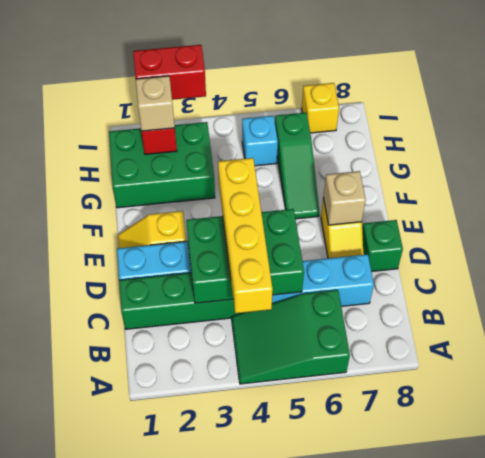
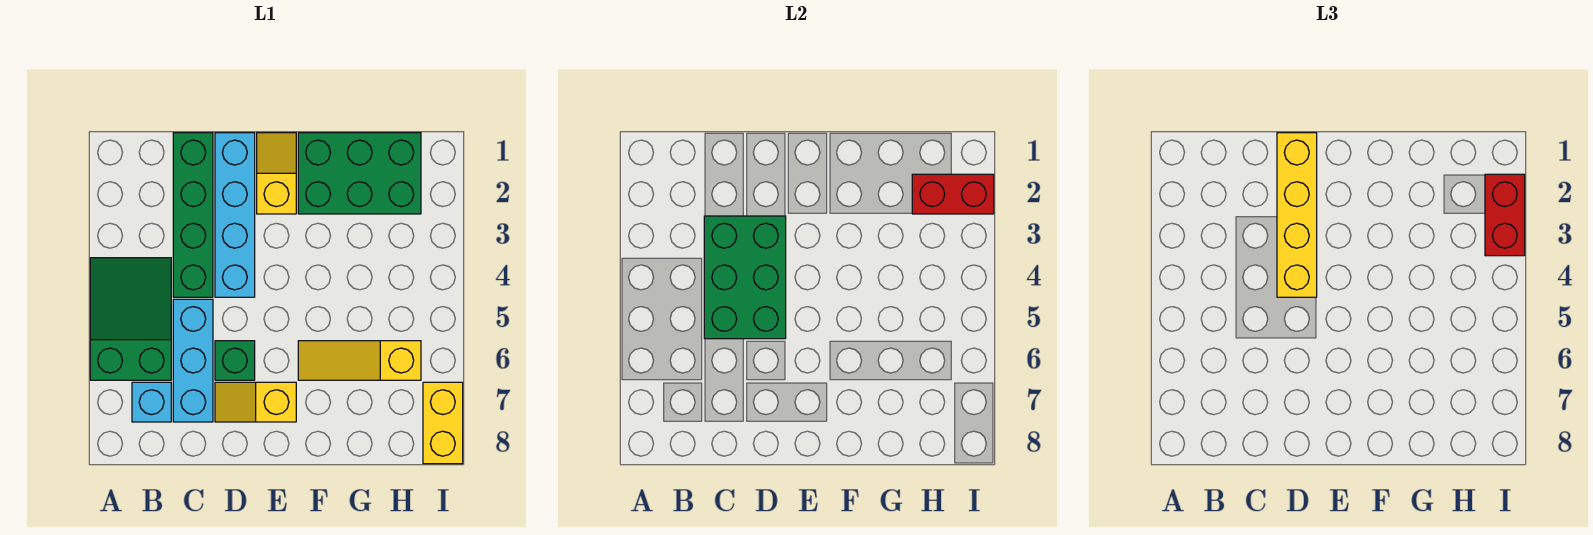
yellow brick B4:E4 level 3 -> yellow brick D1:D4 level 3
green brick D8 level 1 -> green brick D6 level 1
tan brick E7 level 2 -> none
green slope F6:H6 level 1 top H -> yellow slope F6:H6 level 1 top H
green brick G1:H3 level 1 -> green brick F1:H2 level 1
tan brick H2 level 3 -> none
cyan brick H5 level 1 -> cyan brick B7 level 1
yellow brick I7 level 1 -> yellow brick I7:I8 level 1

